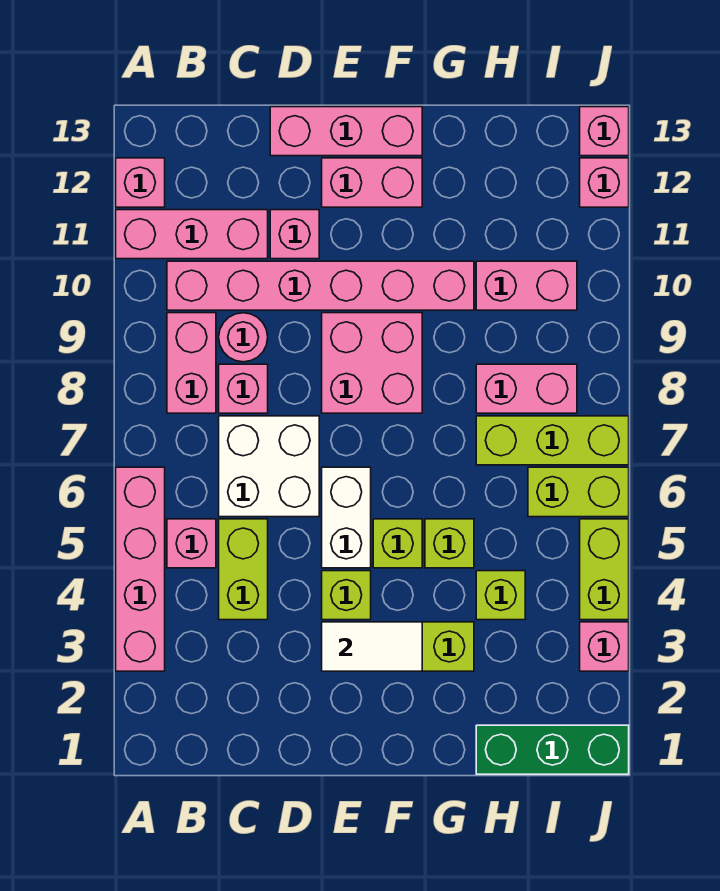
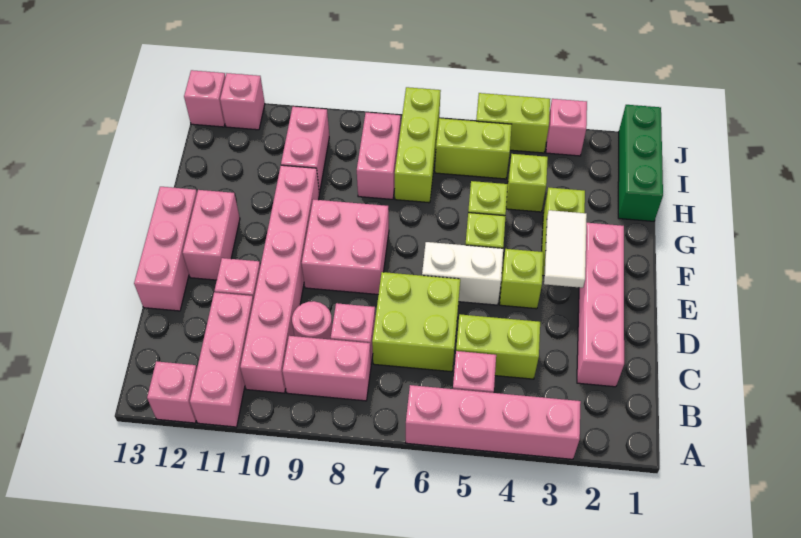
none -> pink brick C2:F2 level 1
white brick C6:D7 level 1 -> lime brick C6:D7 level 1
lime brick I6:J6 level 1 -> lime brick I5:I6 level 1

